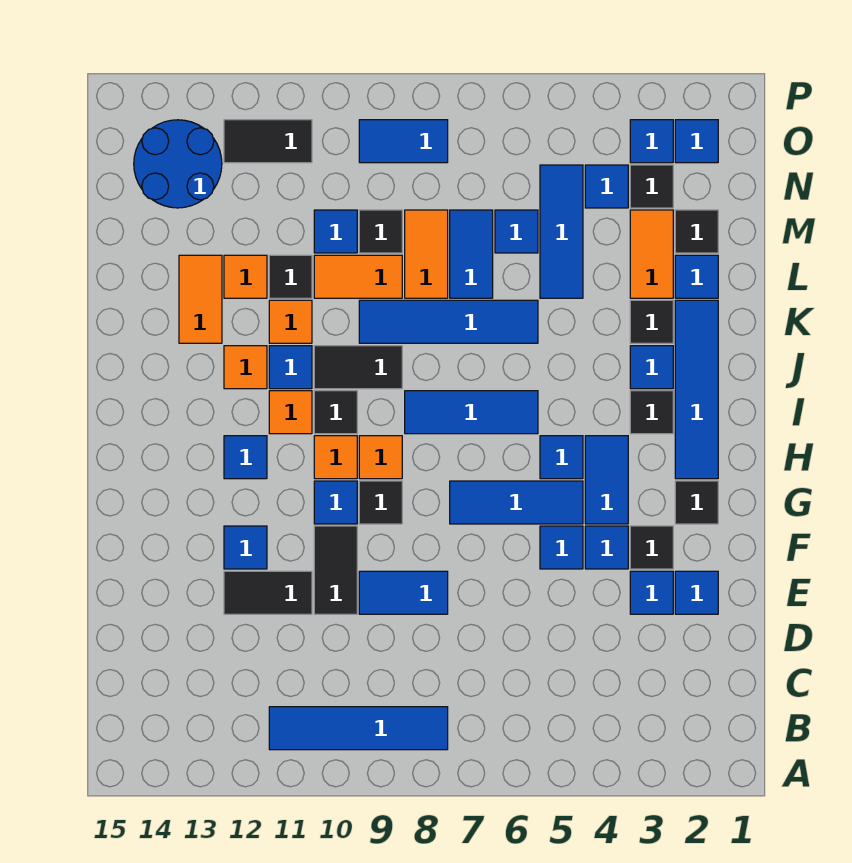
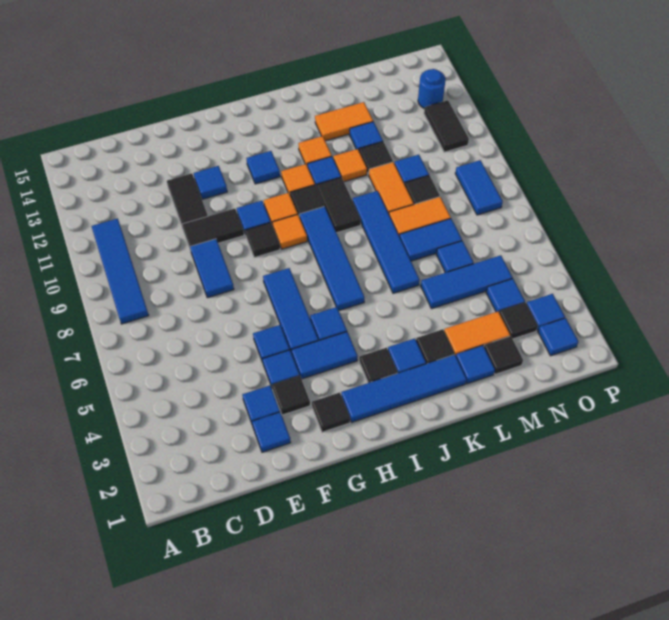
blue tile I6:I8 level 1 -> blue tile I6:I9 level 1
orange tile L12 level 1 -> blue tile L12 level 1
blue round brick N13:O14 level 1 -> blue round brick O13 level 1

